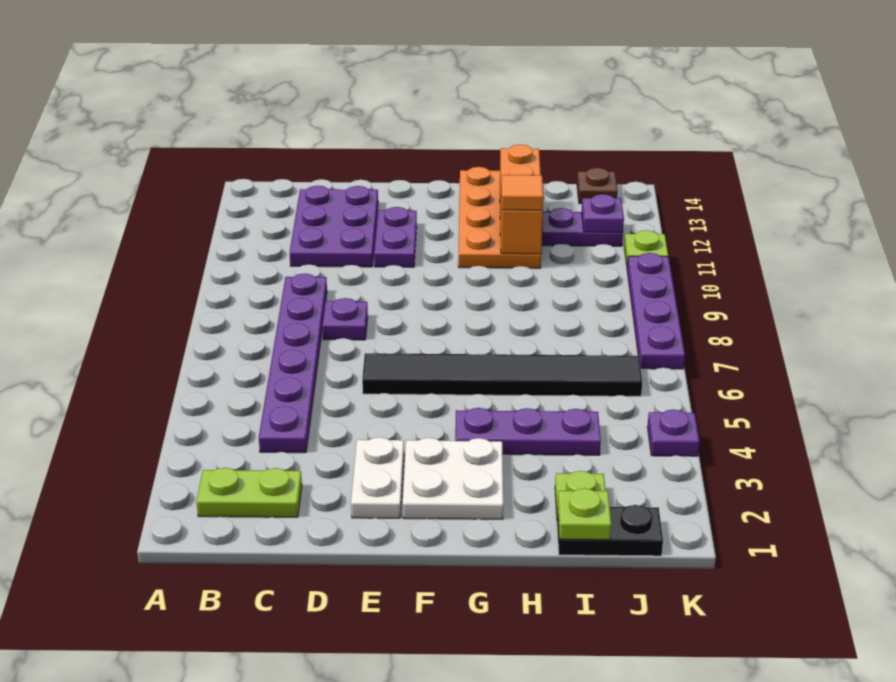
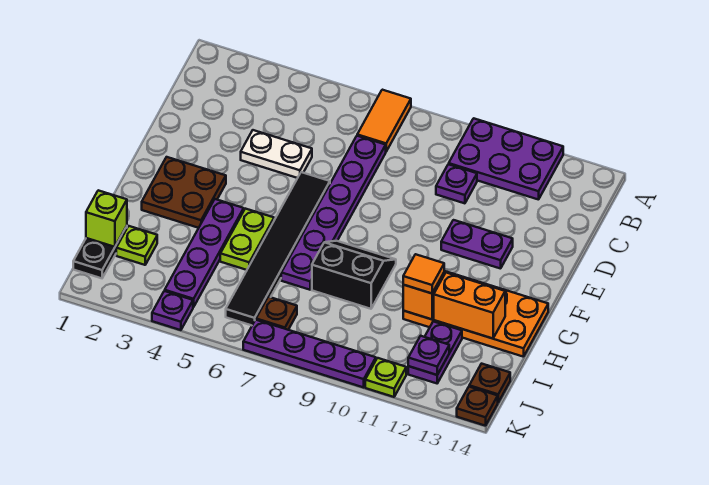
none -> orange tile A7:B7 level 1
lime plate B2:C2 level 1 -> lime plate G5:H5 level 1
purple plate C4:C9 level 1 -> purple plate C7:H7 level 1
purple plate C11:D13 level 1 -> purple plate A10:B12 level 1
purple plate D8 level 1 -> purple plate C10 level 1
white plate E2:E3 level 1 -> white plate D4:D5 level 1
white plate F2:G3 level 1 -> brown plate F2:G3 level 1
purple plate G4:I4 level 1 -> purple plate G4:J4 level 1
none -> black slope G8:H9 level 1 top H
lime plate I1 level 2 -> lime brick I1 level 2
none -> brown plate J7 level 1
none -> brown plate K14 level 1

